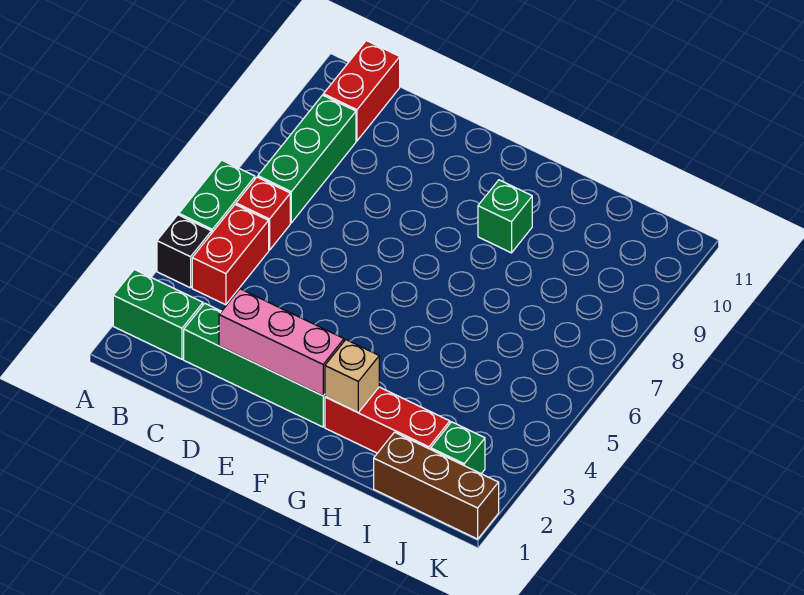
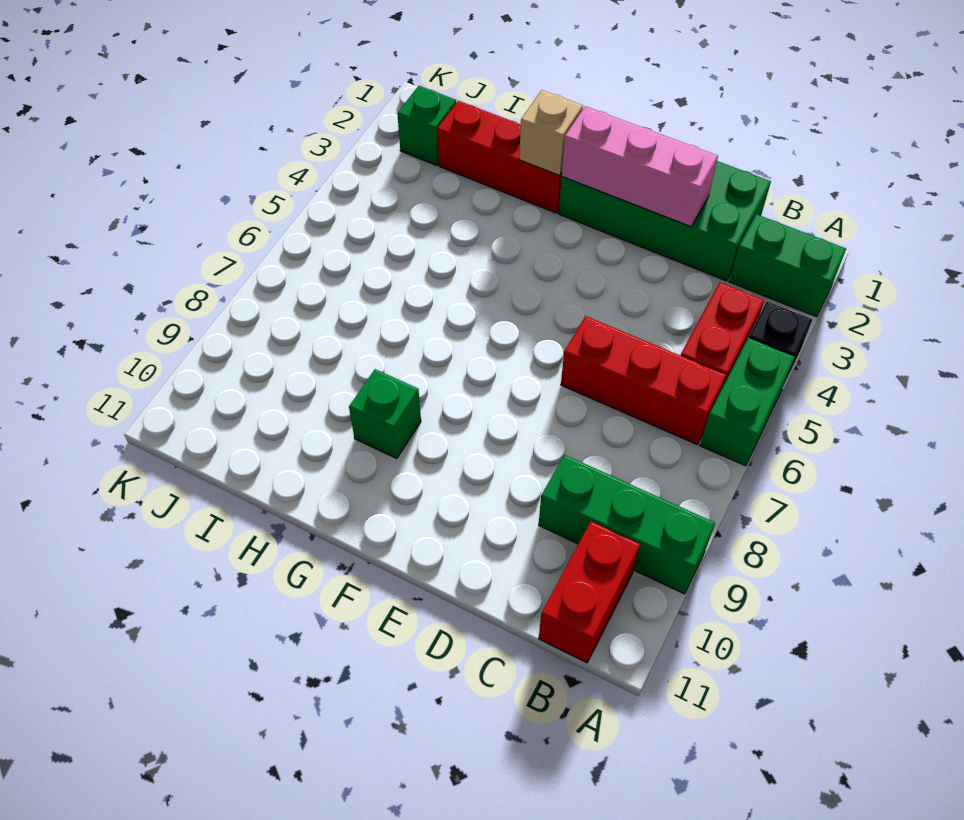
red brick B6 level 1 -> red brick B6:D6 level 1
green brick B7:B9 level 1 -> green brick A9:C9 level 1
green brick C2:F2 level 1 -> green brick C1:F2 level 1
brown brick I1:K1 level 1 -> none

